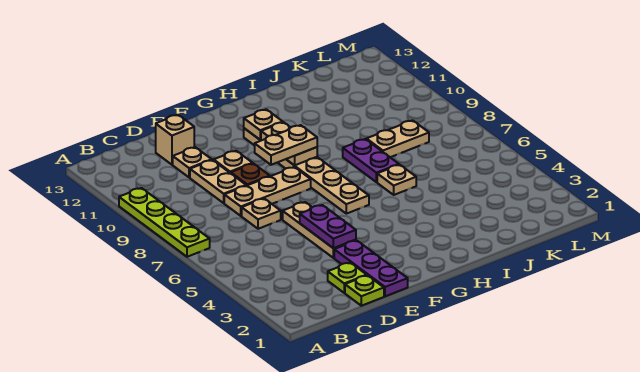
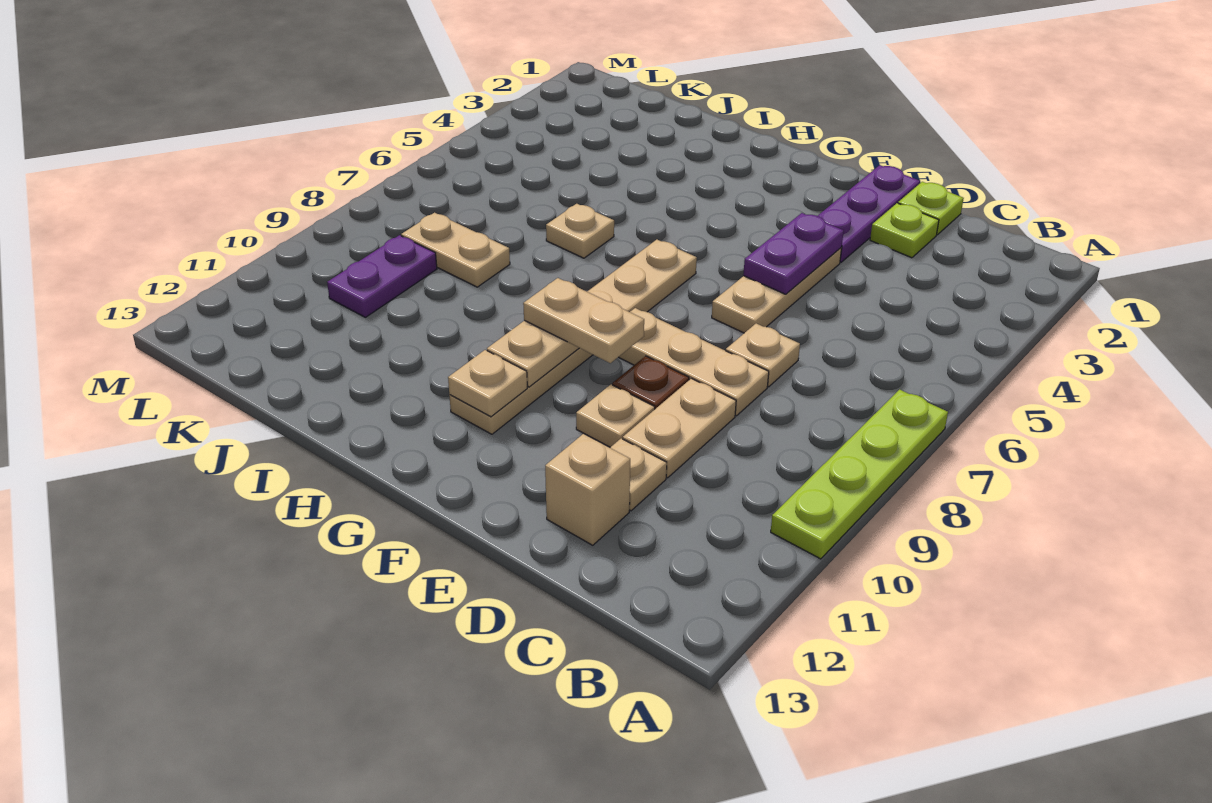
purple plate I7:I8 level 1 -> purple plate K9:K10 level 1

